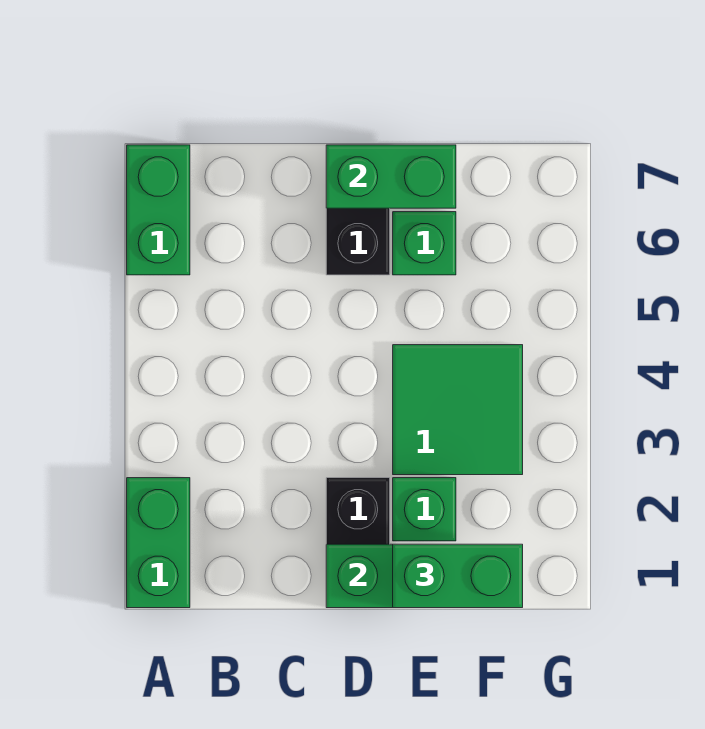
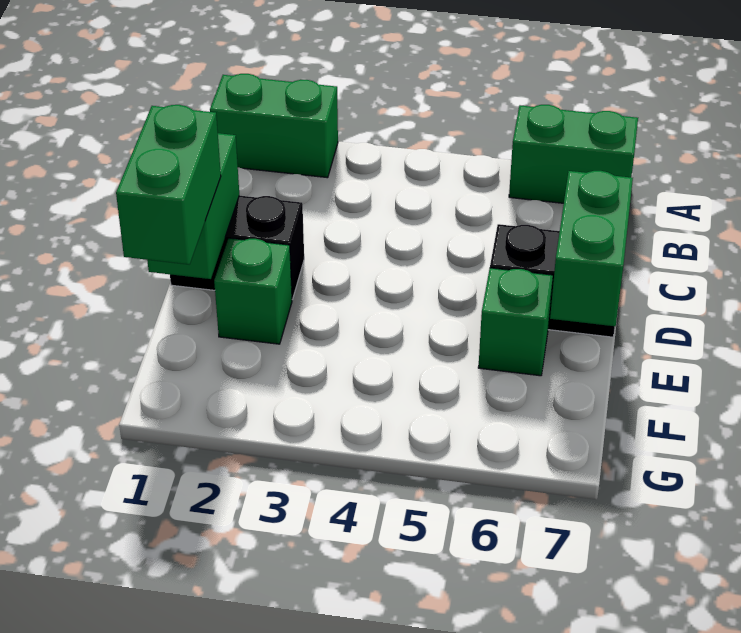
green tile E3:F4 level 1 -> none

